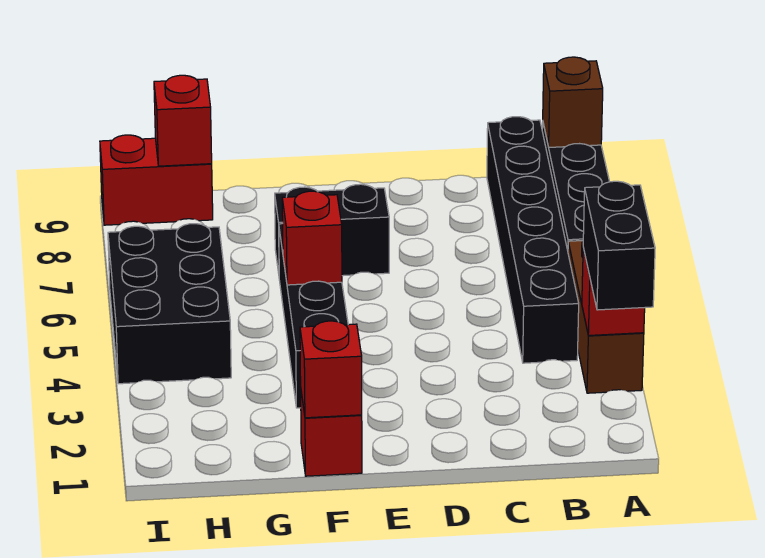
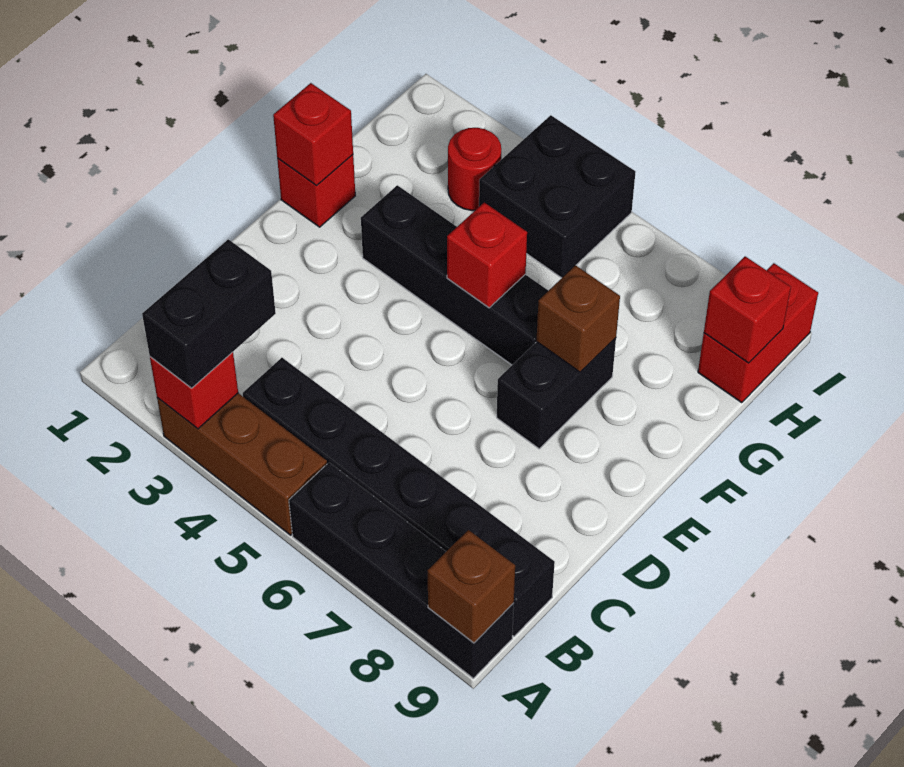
black brick A2:A3 level 3 -> black brick A3:B3 level 3
none -> brown brick F7 level 2
none -> red round brick H3 level 1
black brick H4:I6 level 1 -> black brick H4:I5 level 1

